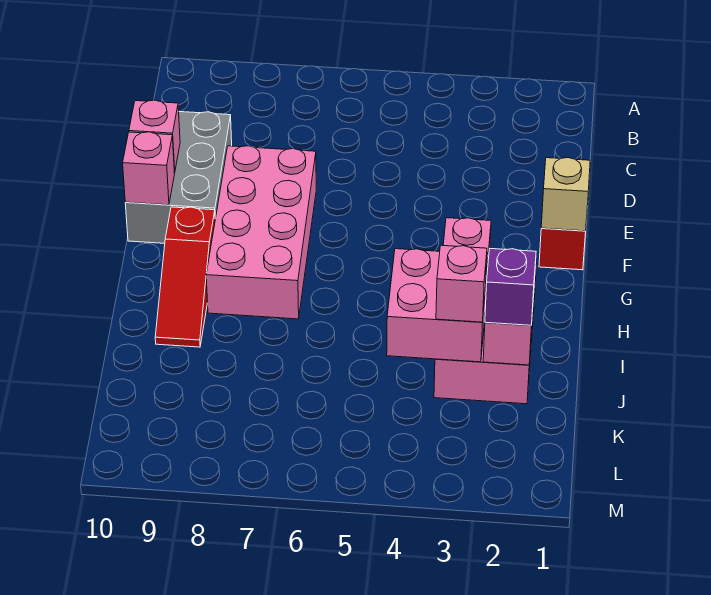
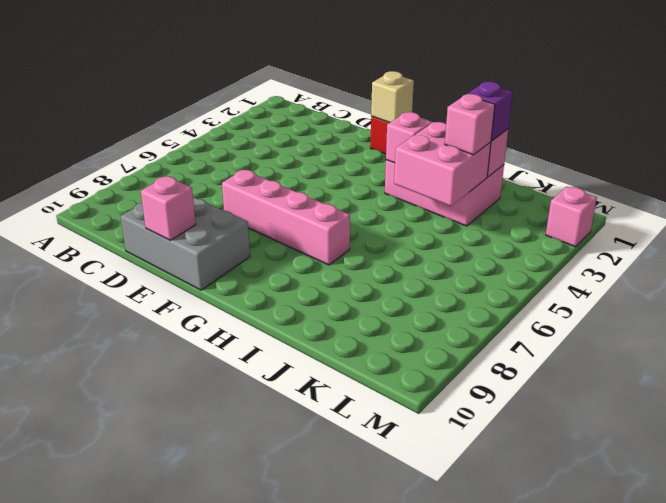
pink brick E7:H8 level 1 -> pink brick E7:H7 level 1
pink brick F10 level 2 -> pink brick M2 level 1
red slope G9:I9 level 1 top G -> none

